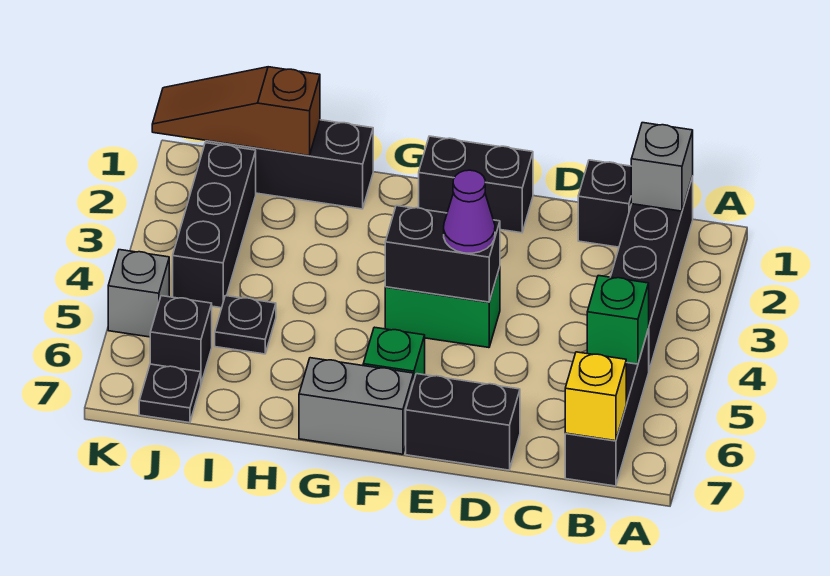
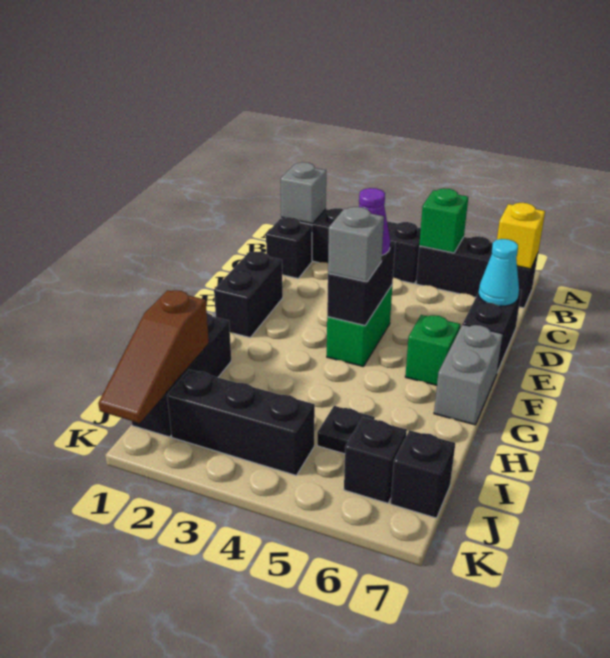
none -> cyan cone D7 level 2
black plate J7 level 1 -> black brick J7 level 1
grey brick K5 level 1 -> grey brick F4 level 3

